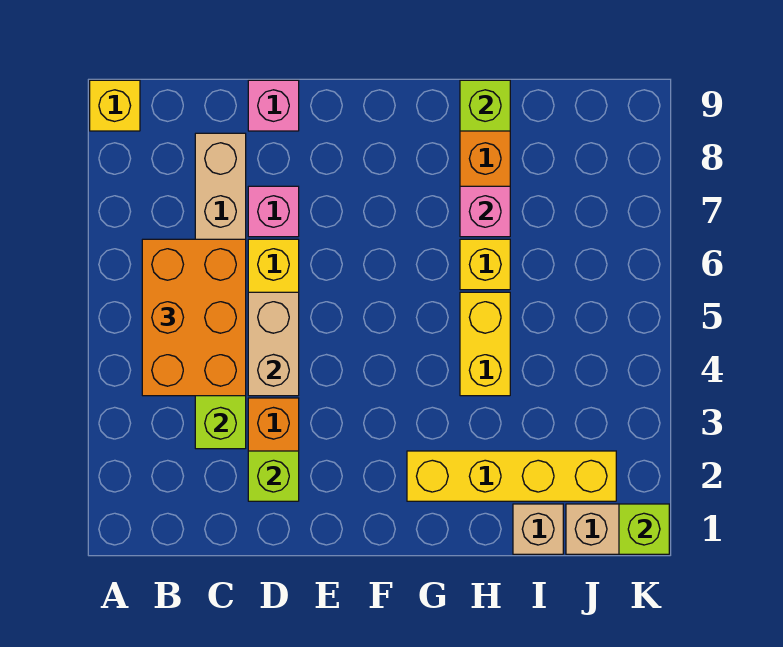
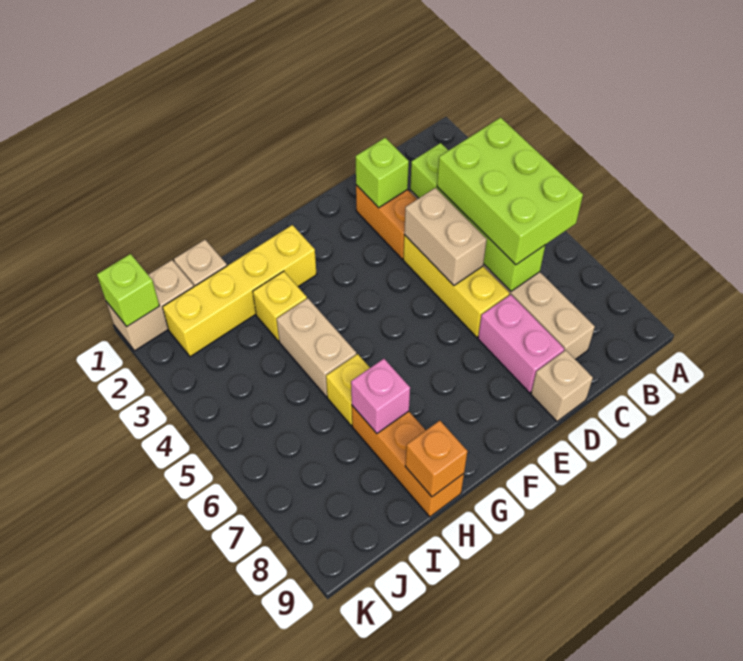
yellow brick A9 level 1 -> yellow brick H3 level 1
orange brick B4:C6 level 3 -> lime brick B4:C6 level 3
pink brick D7 level 1 -> pink brick D7:D8 level 1
pink brick D9 level 1 -> tan brick D9 level 1
yellow brick H4:H5 level 1 -> tan brick H4:H5 level 1
lime brick H9 level 2 -> orange brick H9 level 2

